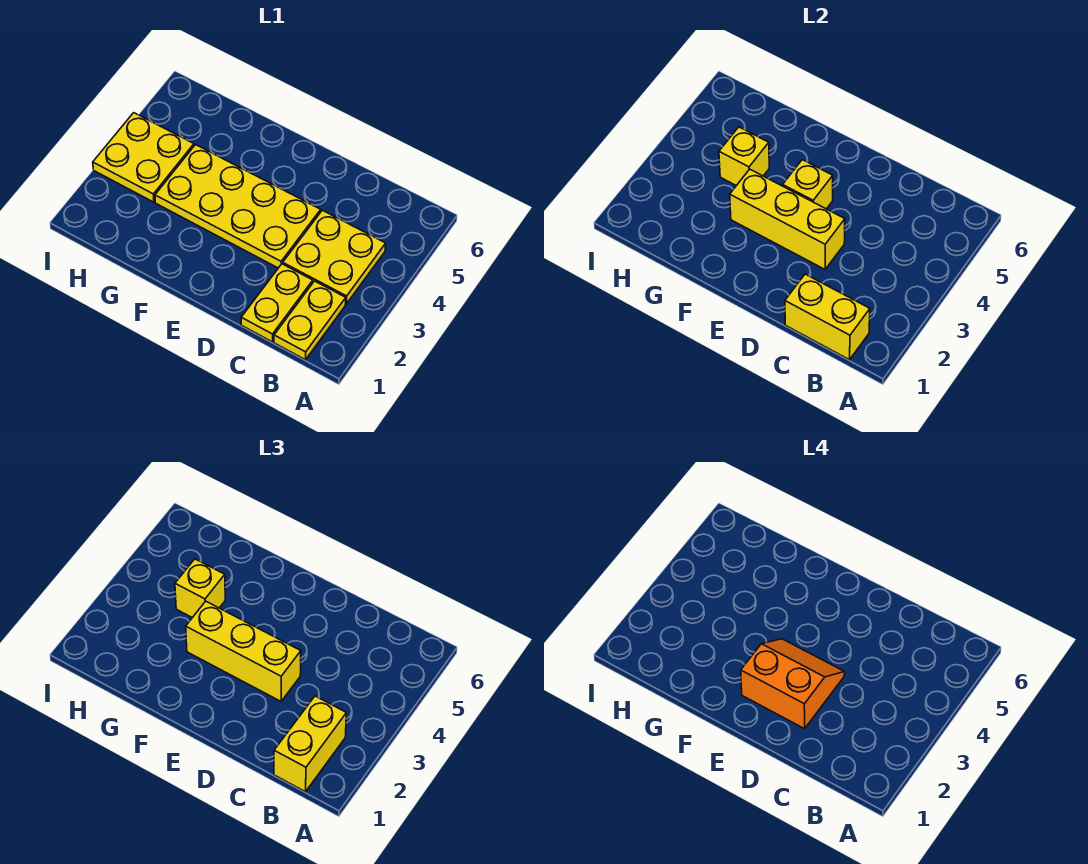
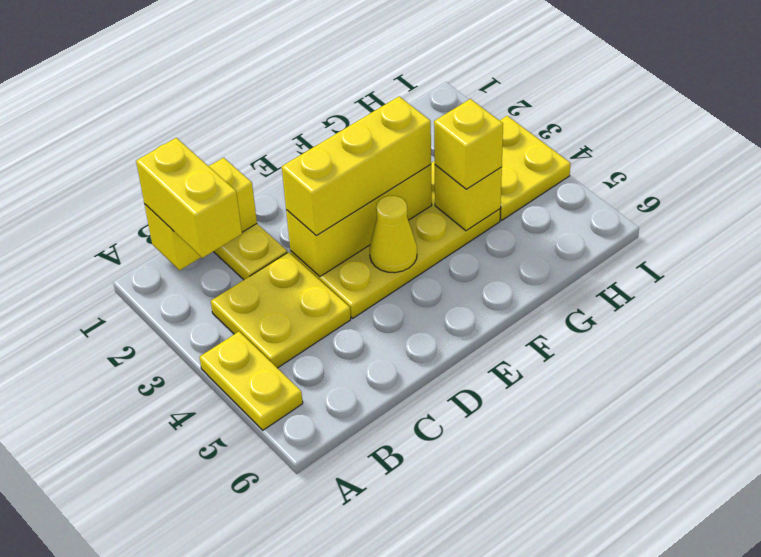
yellow plate B1:B2 level 1 -> yellow plate A4:A5 level 1
orange slope D2:E3 level 4 top 2 -> none
yellow brick E4 level 2 -> yellow cone E4 level 2

